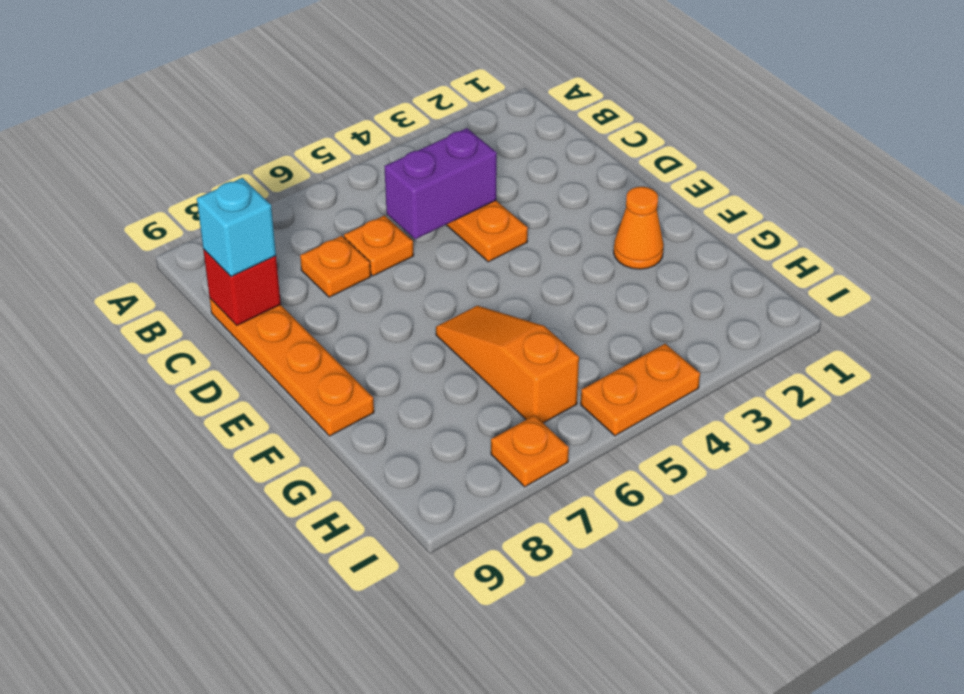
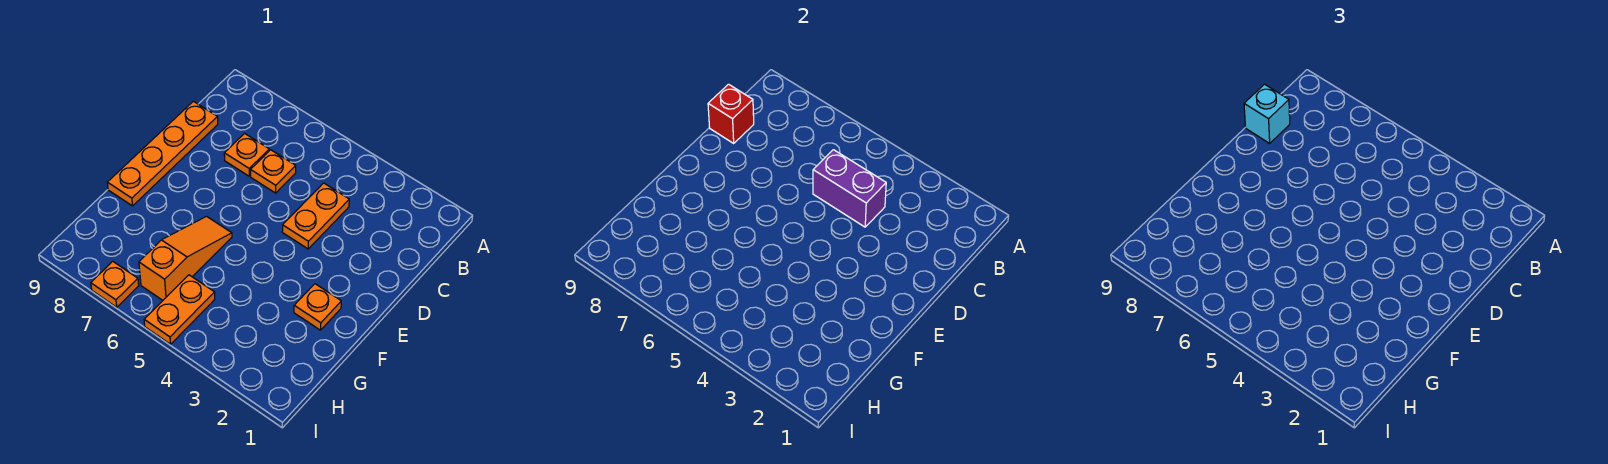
orange cone F2 level 1 -> orange plate F2 level 1
orange plate I4:I5 level 1 -> orange plate H5:I5 level 1

